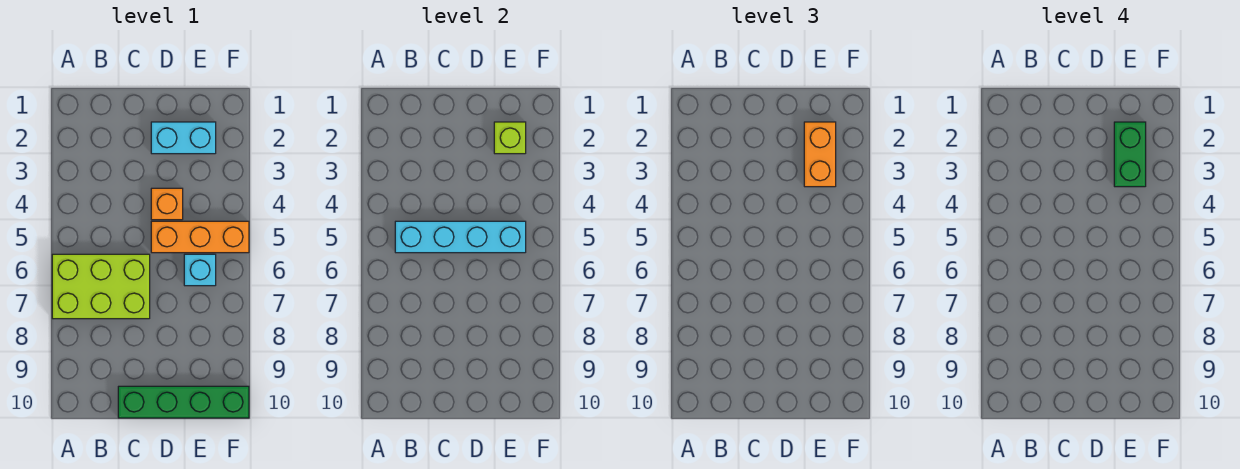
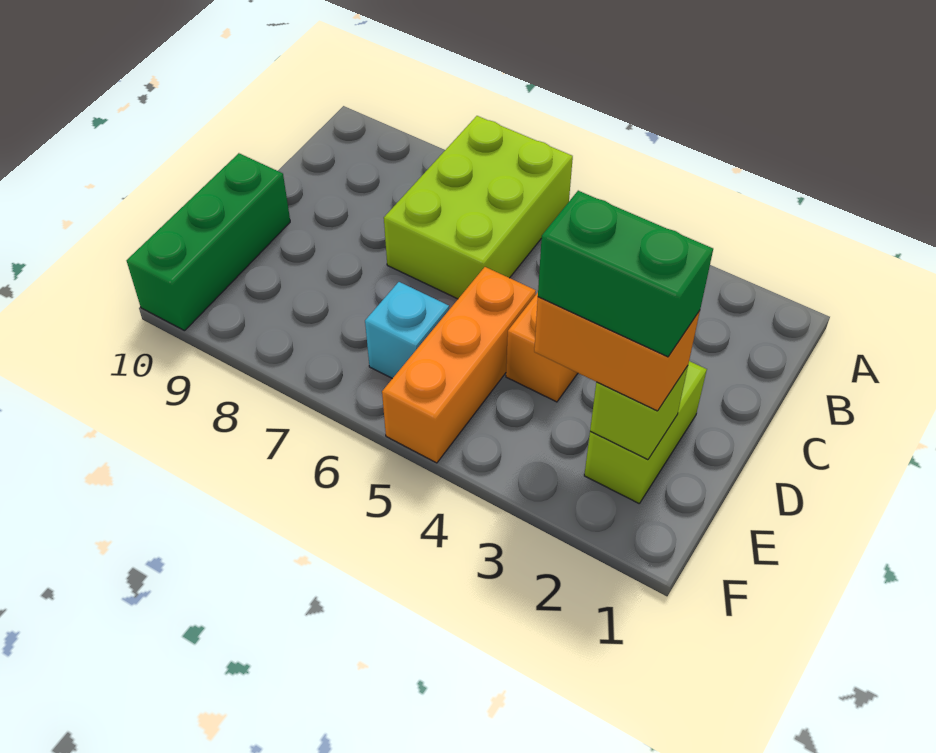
cyan brick B5:E5 level 2 -> none
green brick C10:F10 level 1 -> green brick D10:F10 level 1
cyan brick D2:E2 level 1 -> lime brick D2:E2 level 1

